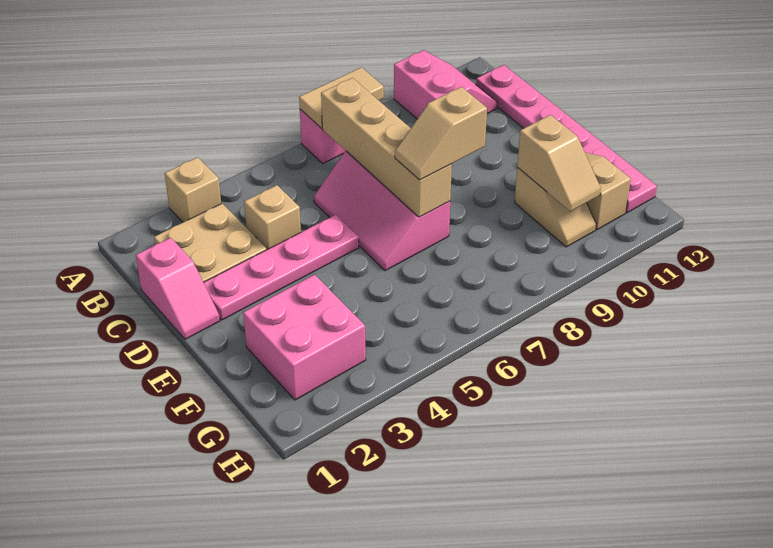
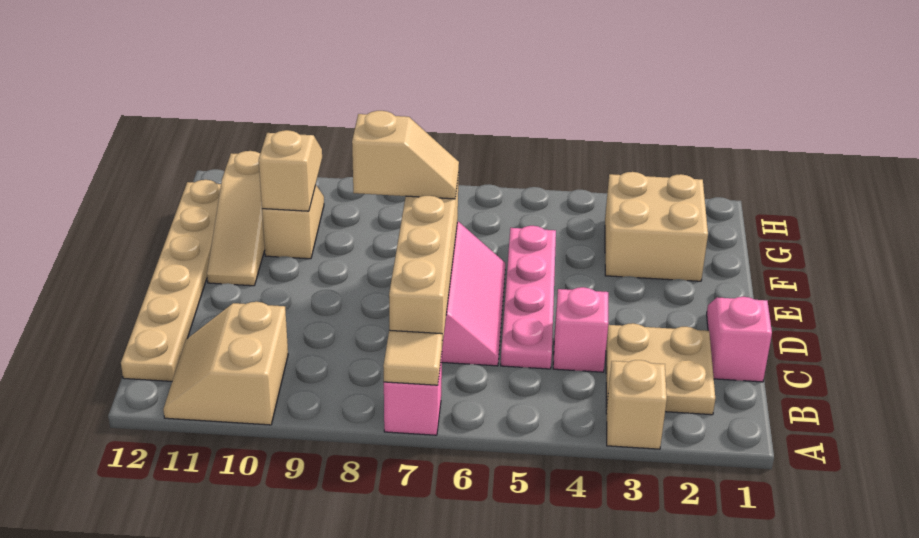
tan tile A7:A8 level 2 -> tan tile A7 level 2
pink slope A10:B11 level 1 top 10 -> tan slope A10:B11 level 1 top 10
pink plate B12:G12 level 1 -> tan plate B12:G12 level 1
tan brick C4 level 1 -> pink brick C4 level 1
pink plate D2:D5 level 1 -> pink plate C5:F5 level 1
pink brick F2:G3 level 1 -> tan brick F2:G3 level 1

